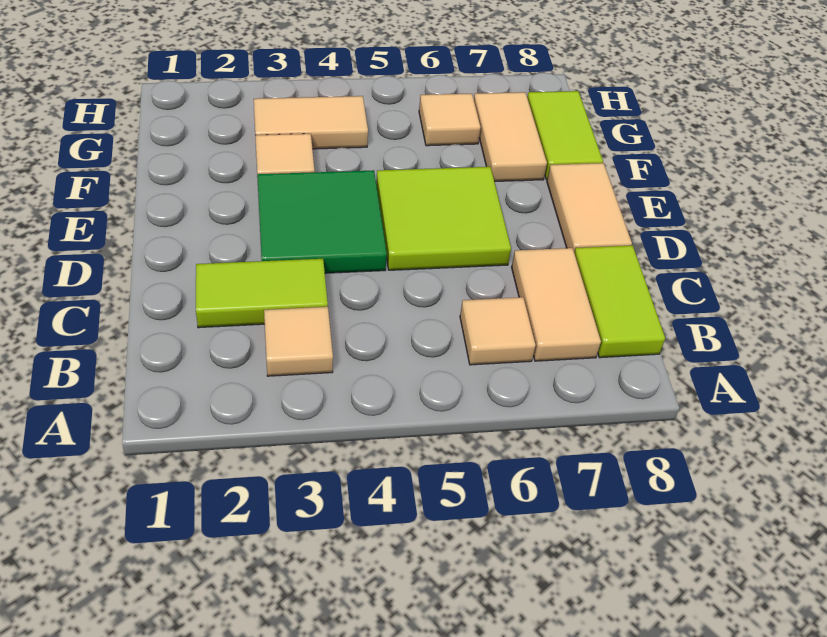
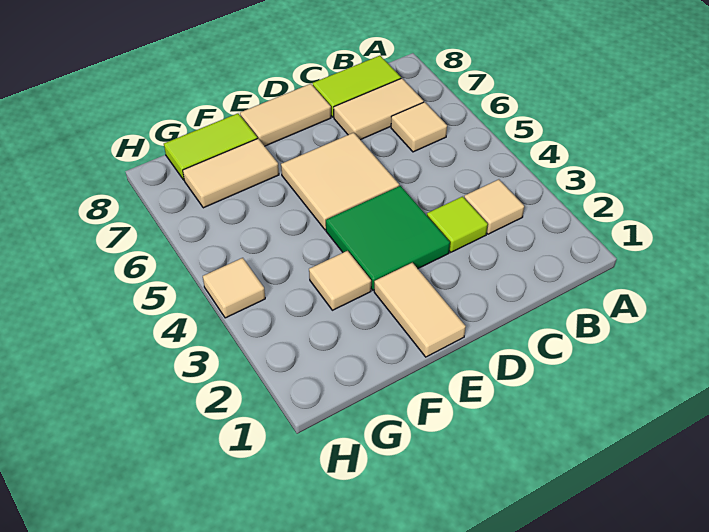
lime tile C2:C3 level 1 -> lime tile C3 level 1
lime tile D5:E6 level 1 -> tan tile D5:E6 level 1
tan tile G3:G4 level 1 -> tan tile E1:E2 level 1
tan tile G6 level 1 -> tan tile H4 level 1

